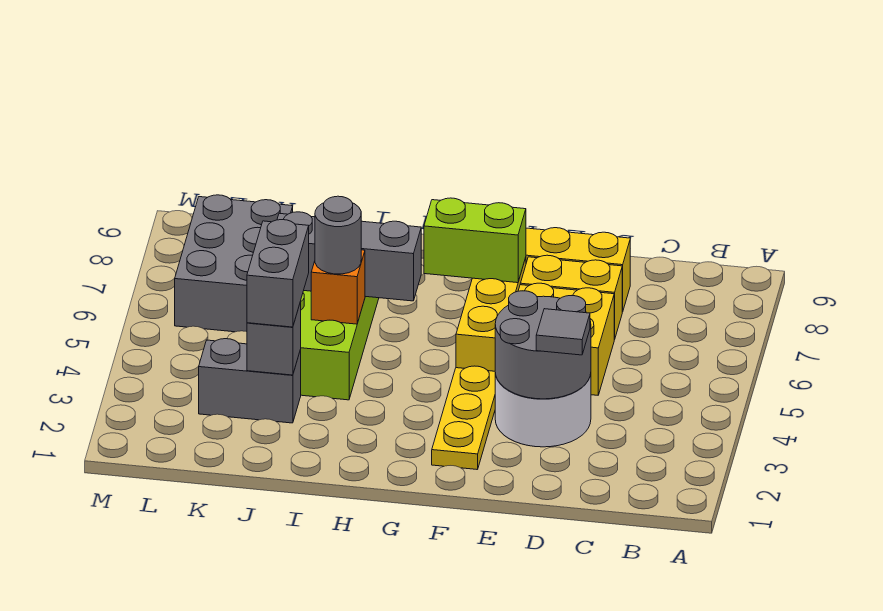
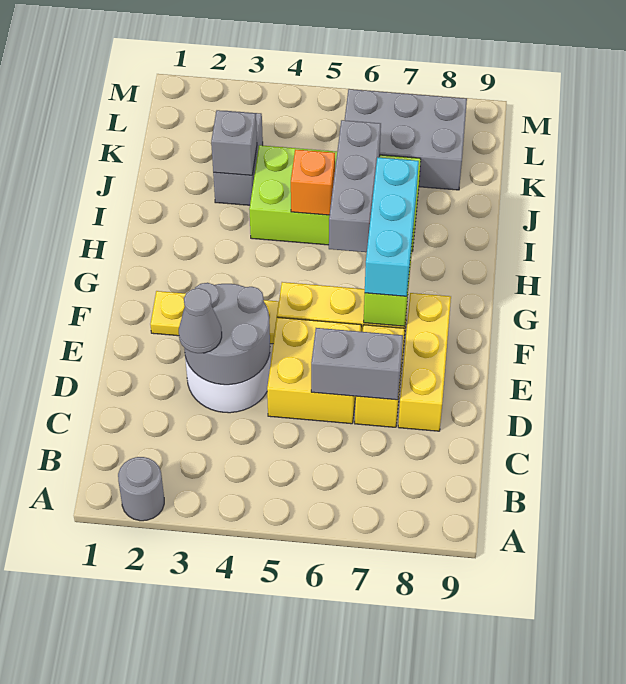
grey tile D3 level 3 -> grey cone D3 level 3
none -> cyan brick F7:H7 level 3
grey round brick I5 level 3 -> grey round brick A2 level 1
grey brick J3:J4 level 3 -> grey brick D6:D7 level 2

